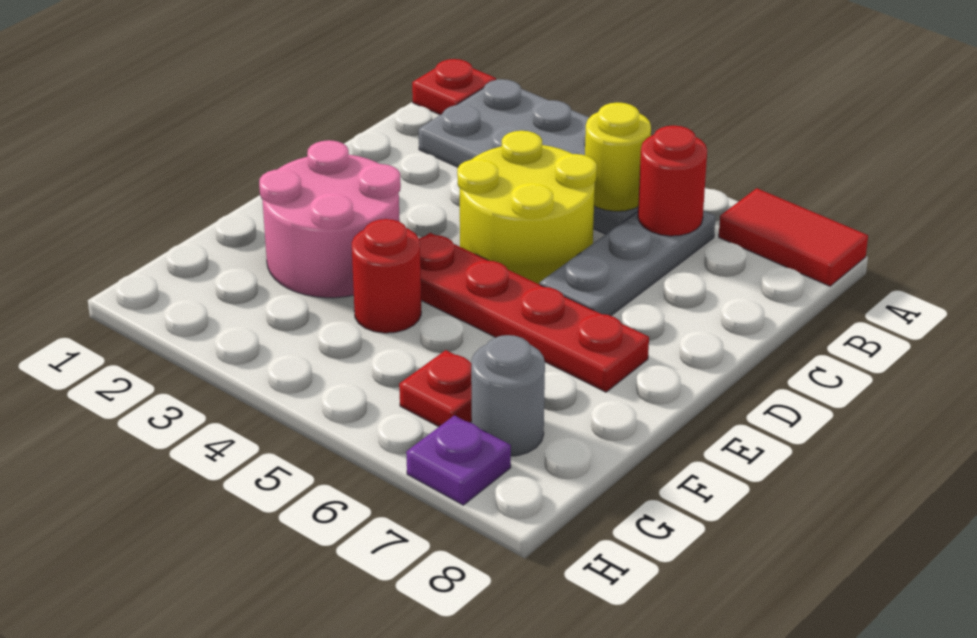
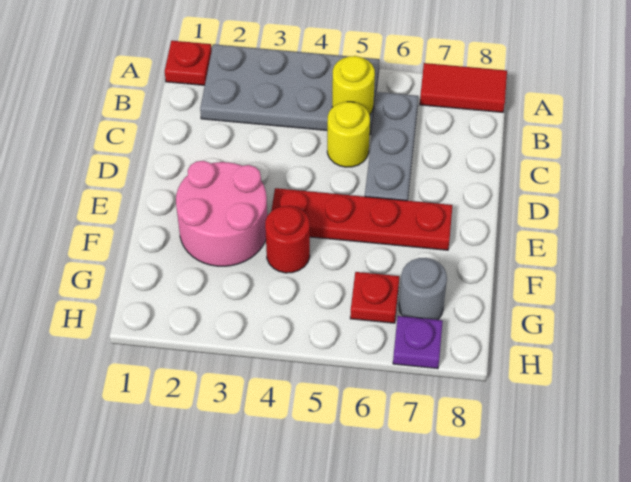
red round brick B6 level 2 -> none
yellow round brick C4:D5 level 1 -> yellow round brick C5 level 1

